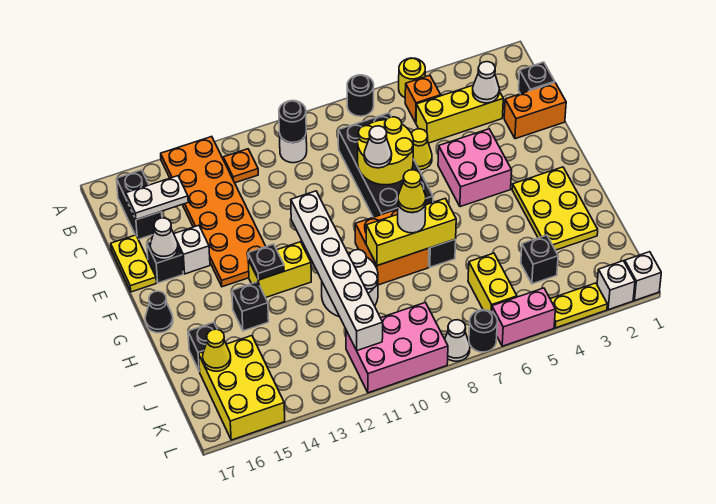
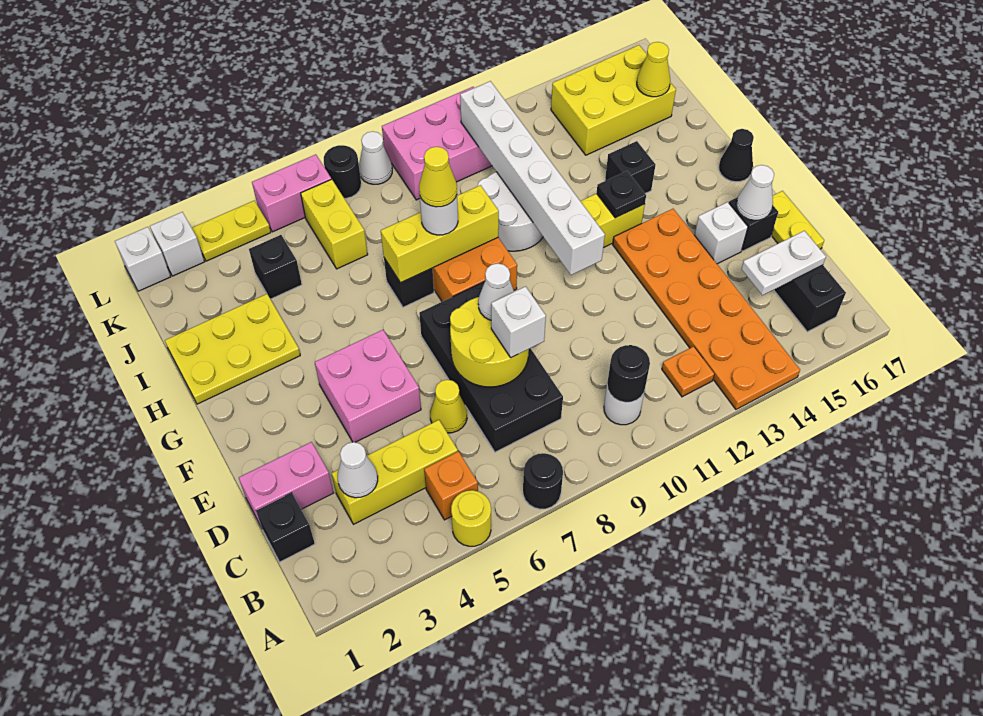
orange brick D1:D2 level 1 -> pink brick D1:D2 level 1
none -> white brick D8 level 3
yellow plate G2:I3 level 1 -> yellow plate H1:I3 level 1
black brick I16 level 1 -> none
yellow brick J15:L16 level 1 -> yellow brick J14:K16 level 1

